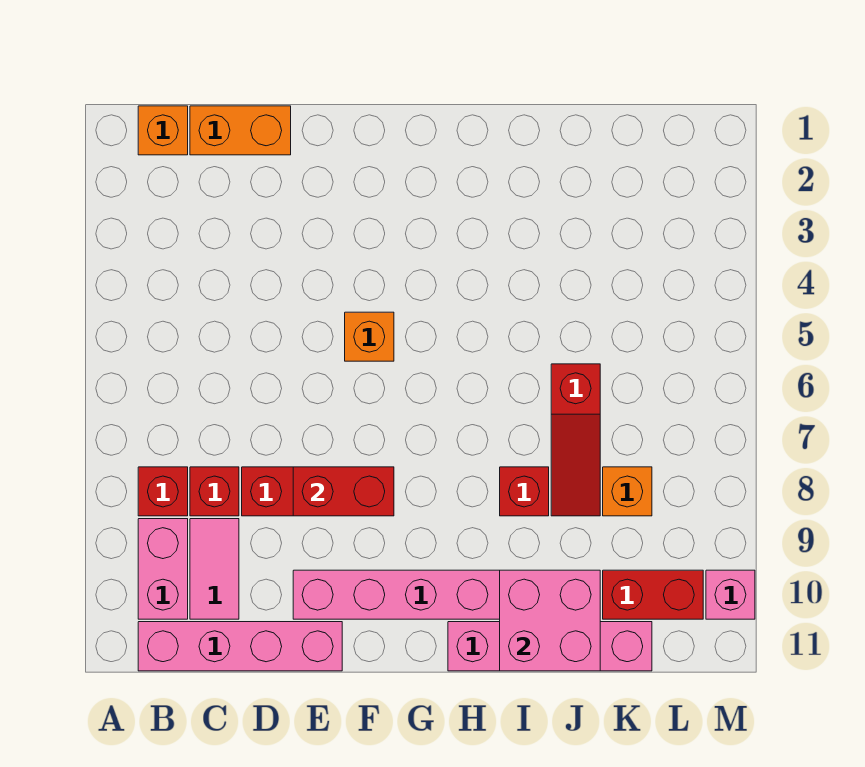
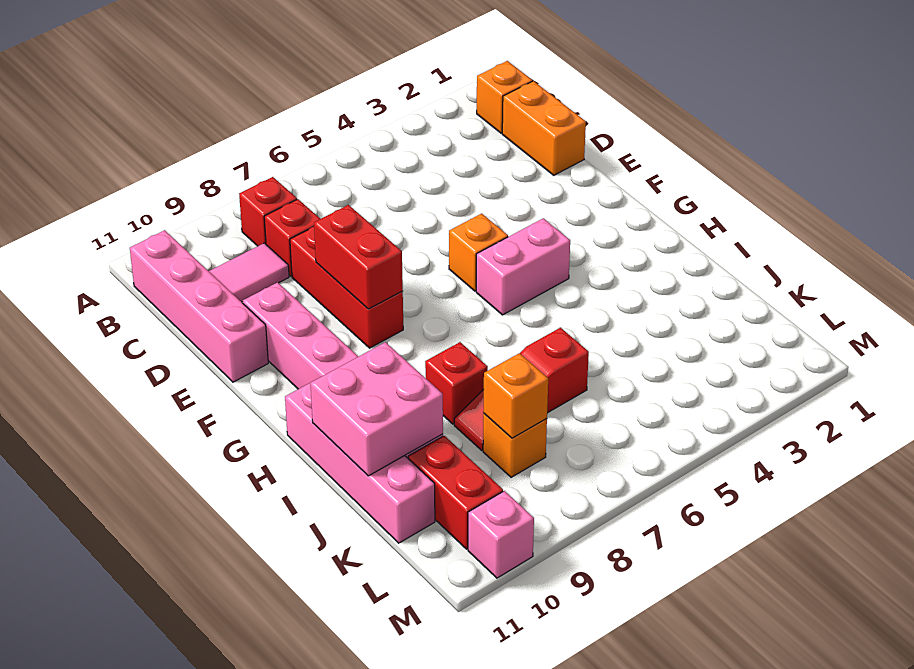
pink brick B9:B10 level 1 -> pink brick G4:G5 level 1
none -> orange brick K8 level 2

